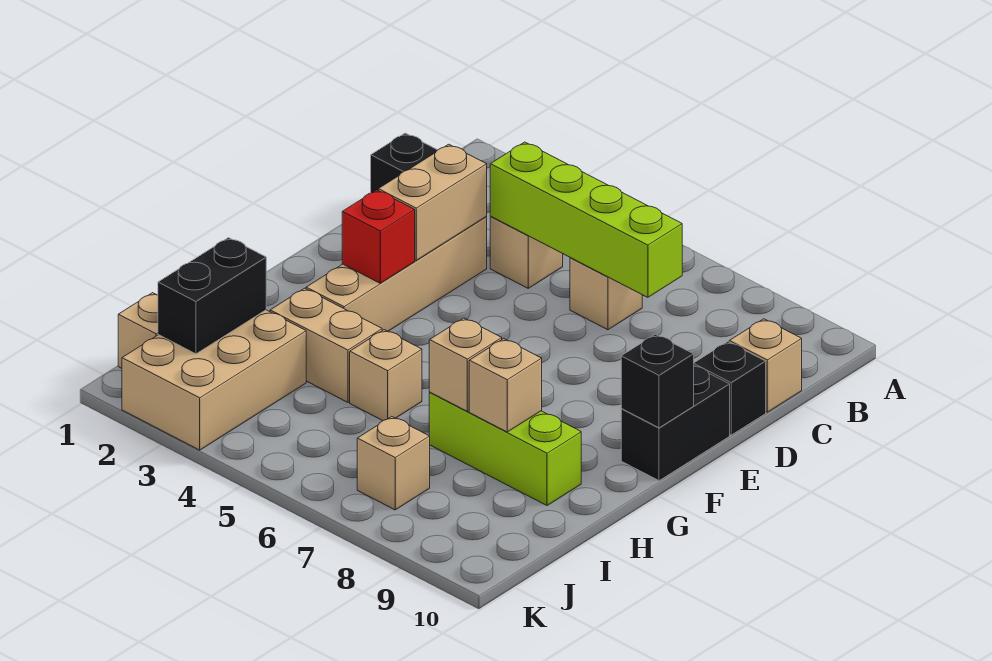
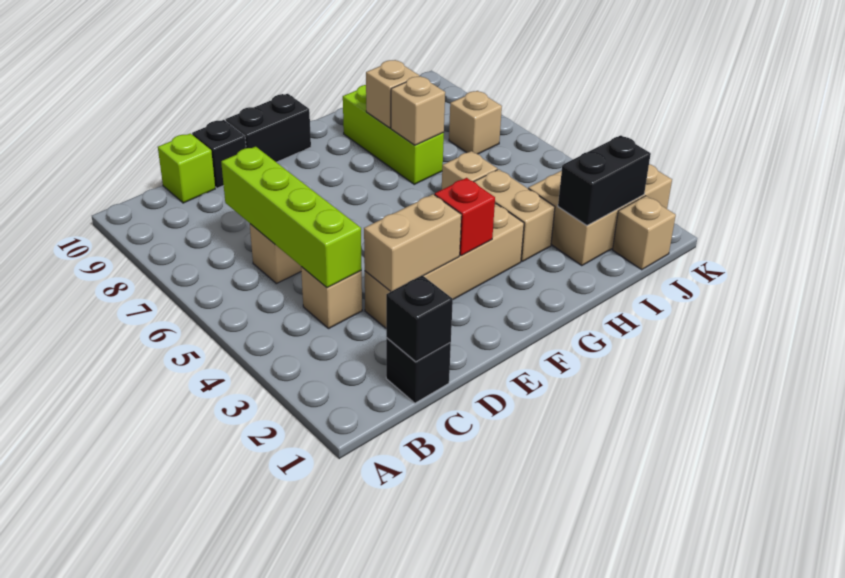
tan brick C10 level 1 -> lime brick C10 level 1
black brick F10 level 2 -> black brick C1 level 2

